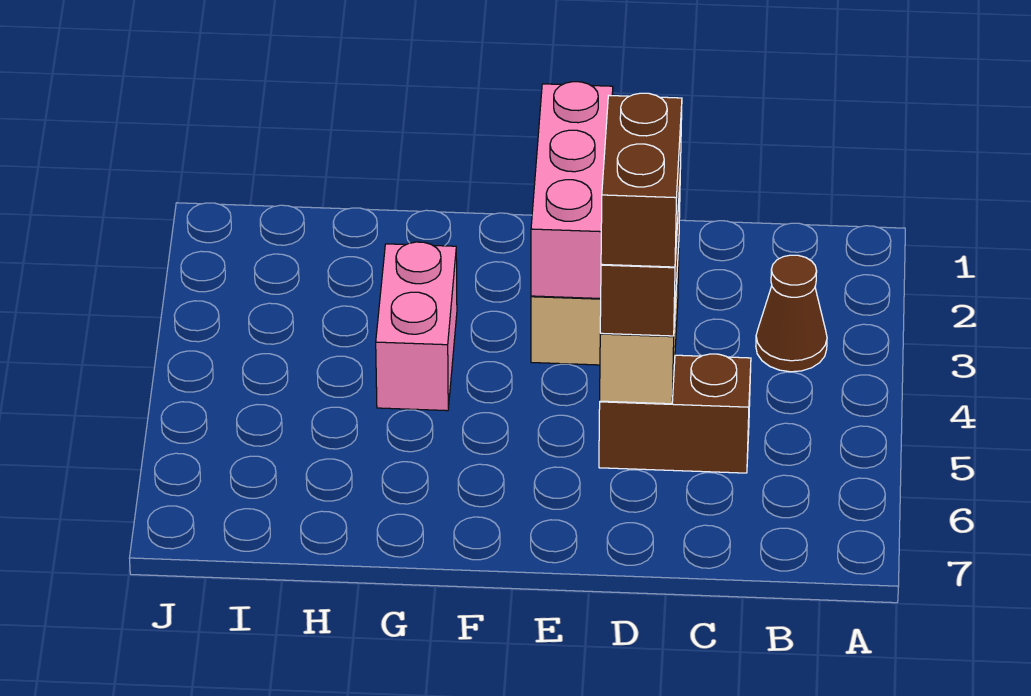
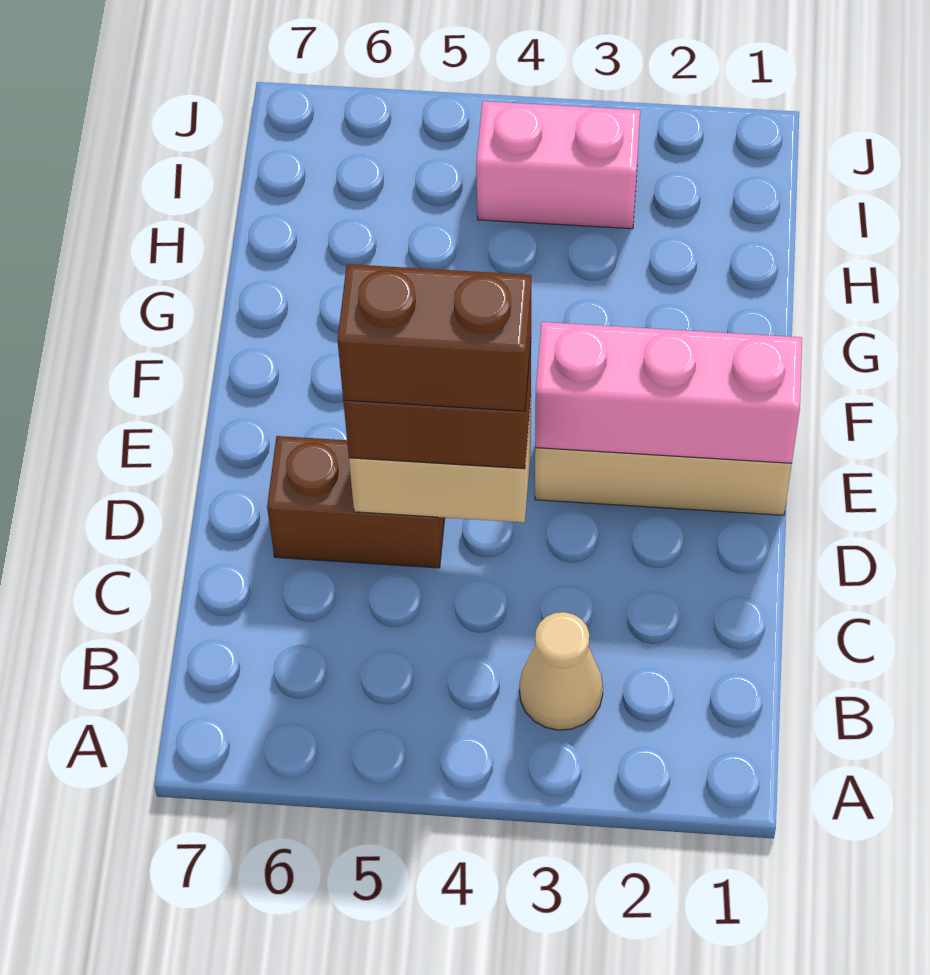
brown cone B3 level 1 -> tan cone B3 level 1
brown brick C5:D5 level 1 -> brown brick D5:D6 level 1
pink brick G3:G4 level 1 -> pink brick I3:I4 level 1

